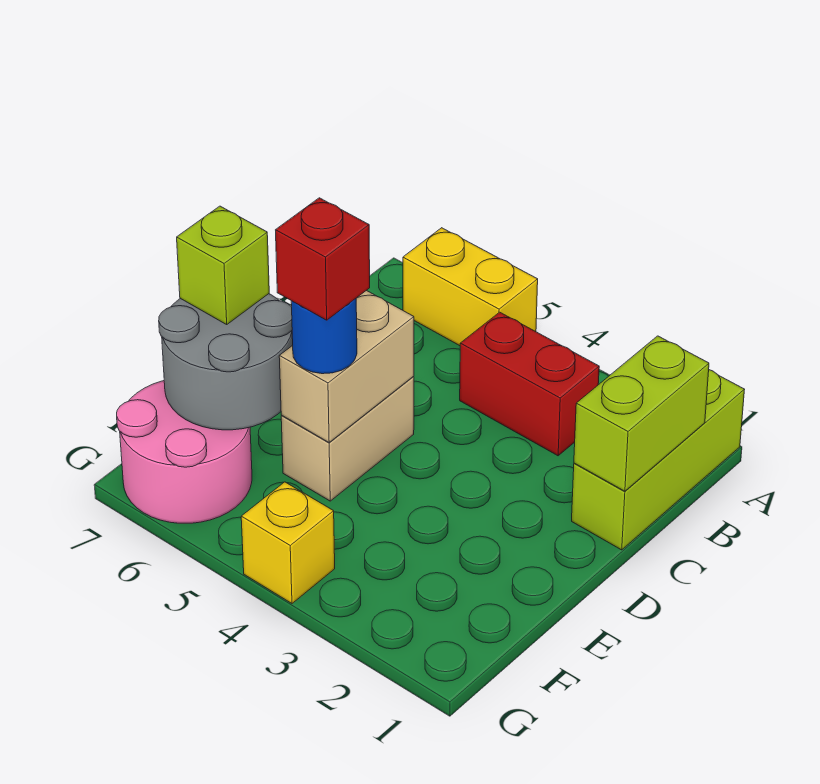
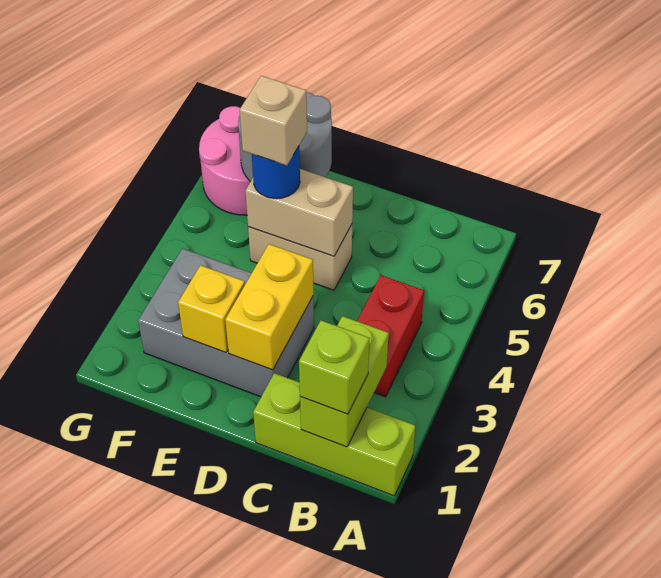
yellow brick A5:A6 level 1 -> yellow brick D2:D3 level 2
lime brick B1:C1 level 2 -> lime brick B1:B2 level 2
none -> grey brick D2:F3 level 1
red brick E5 level 4 -> tan brick E5 level 4
lime brick E7 level 3 -> lime brick B1 level 3
yellow brick G4 level 1 -> yellow brick E2 level 2

